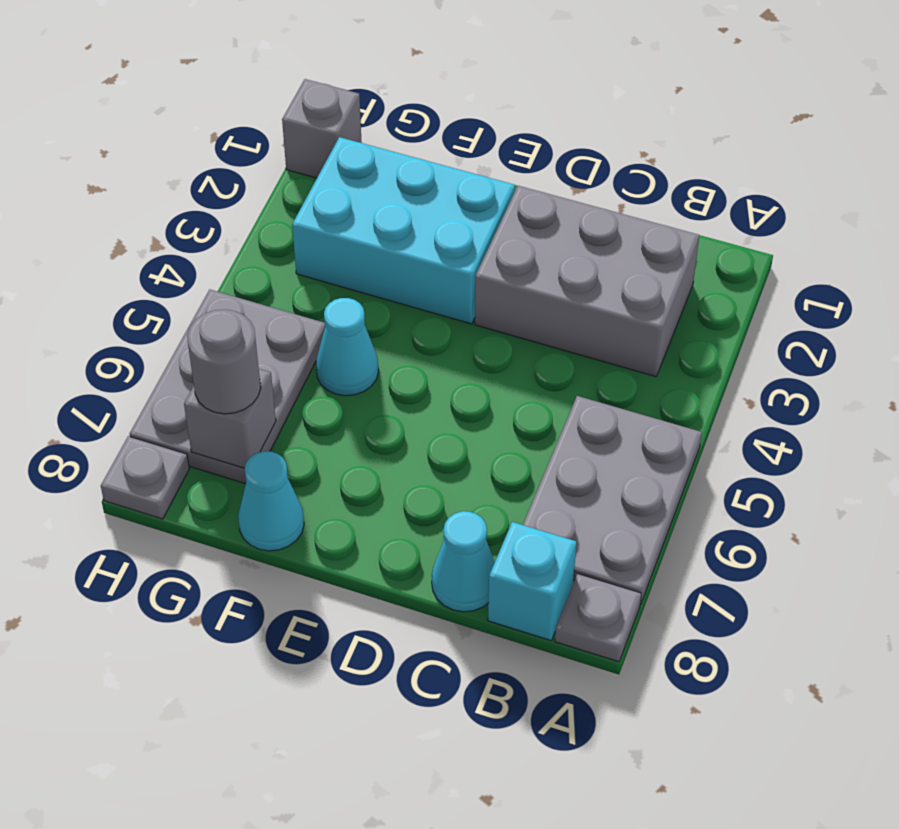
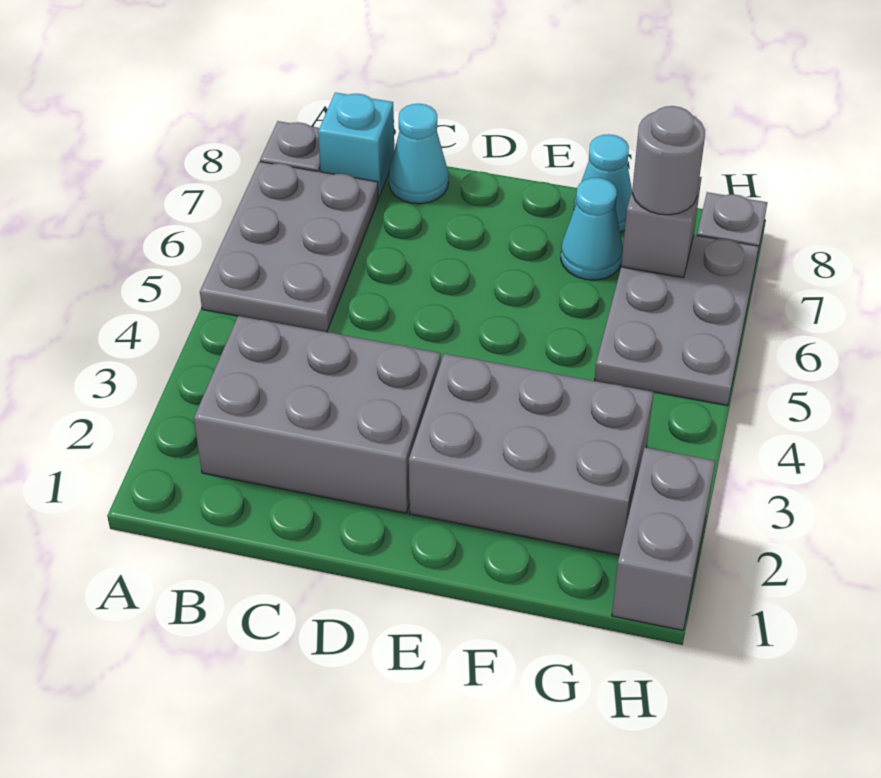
cyan brick E2:G3 level 1 -> grey brick E2:G3 level 1
cyan cone F5 level 1 -> cyan cone F7 level 1
grey brick H1 level 1 -> grey brick H1:H2 level 1

